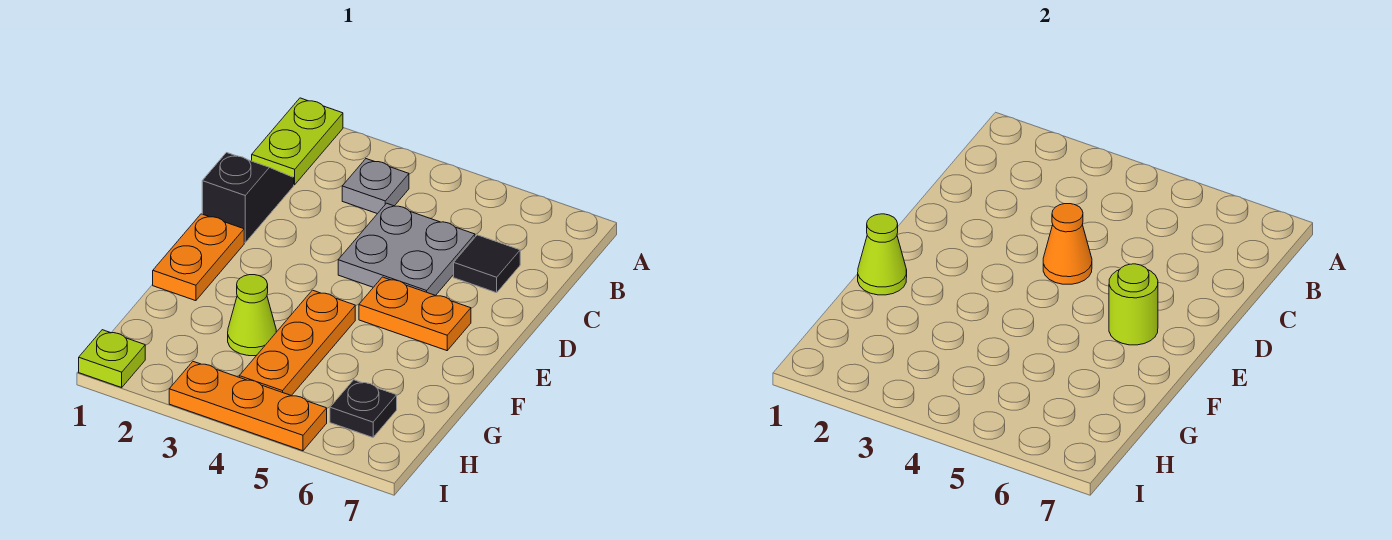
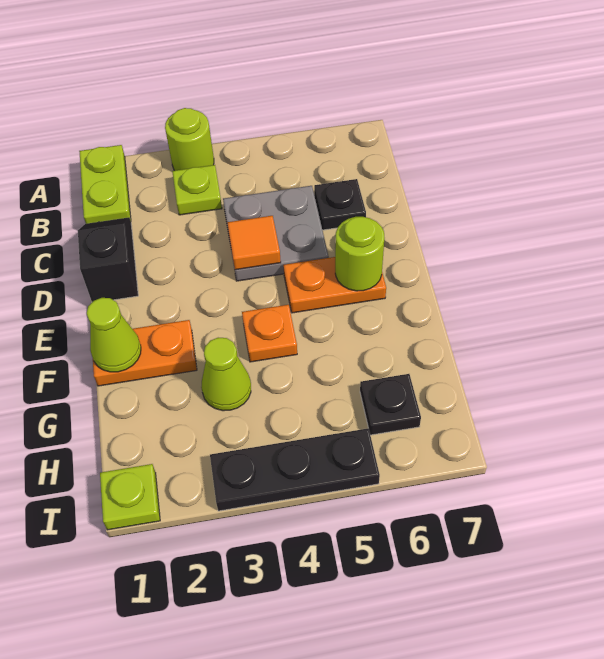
none -> lime round brick A3 level 1
grey plate B3 level 1 -> lime plate B3 level 1
black tile C6 level 1 -> black plate C6 level 1
orange cone D4 level 2 -> orange tile D4 level 2
orange plate E1:F1 level 1 -> orange plate F1:F2 level 1
orange plate F4:H4 level 1 -> orange plate F4 level 1
orange plate I3:I5 level 1 -> black plate I3:I5 level 1

